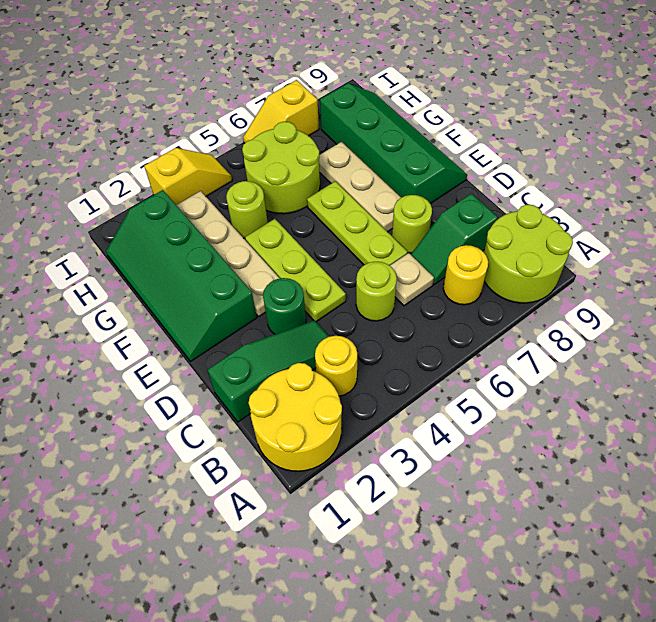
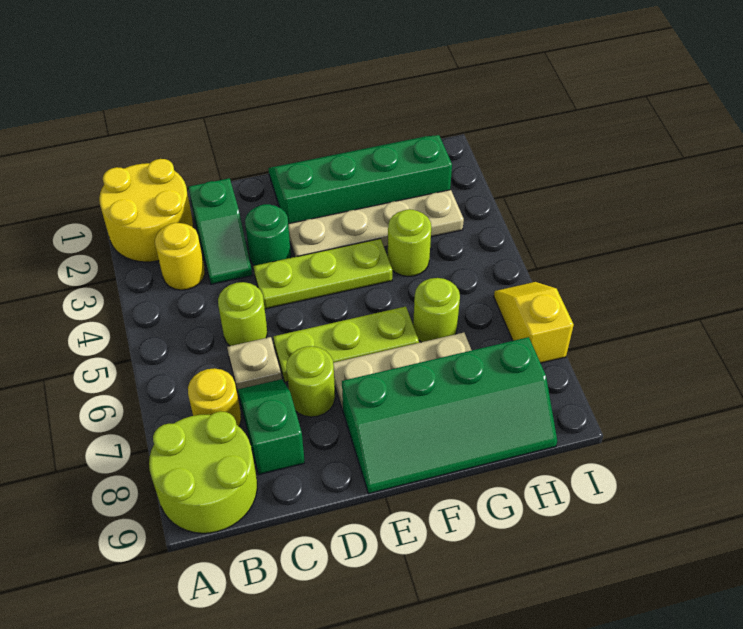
green slope C1:C3 level 1 top 1 -> green slope C2:C3 level 1 top 2
lime round brick G5:H6 level 1 -> lime round brick G6 level 1
yellow slope I3:I4 level 1 top 3 -> none

